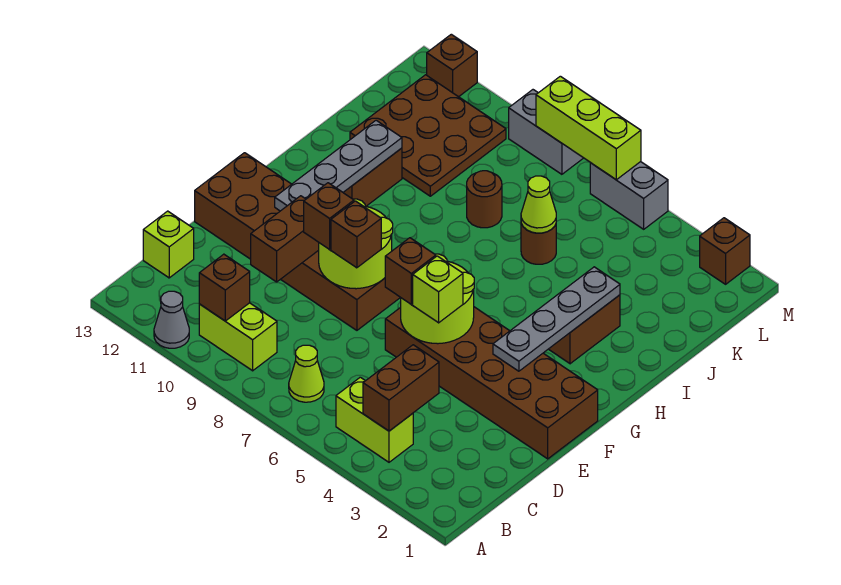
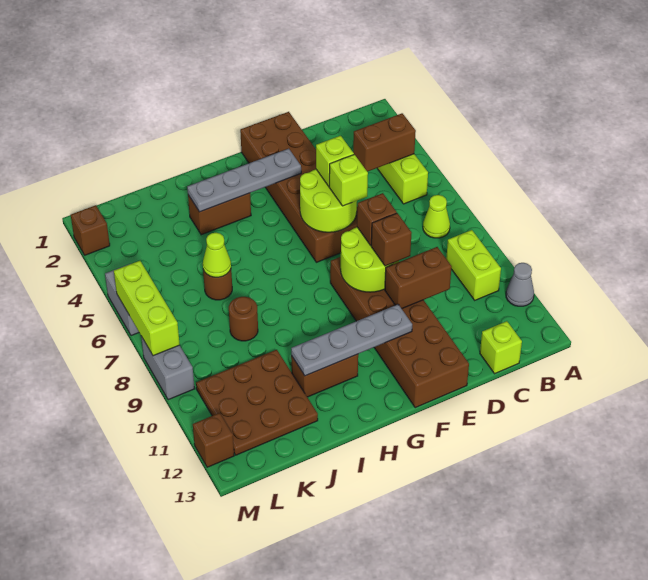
brown brick B10 level 2 -> none
brown brick E6 level 3 -> lime brick E6 level 3

